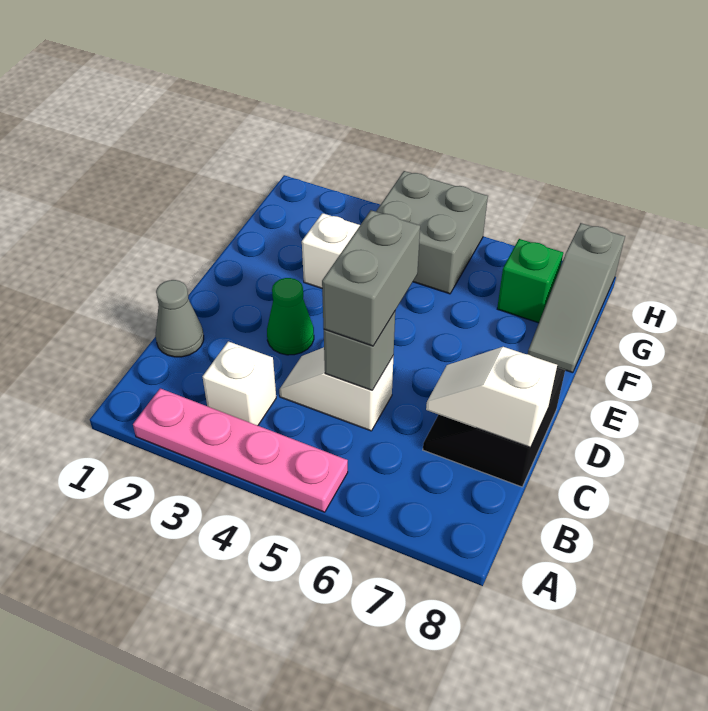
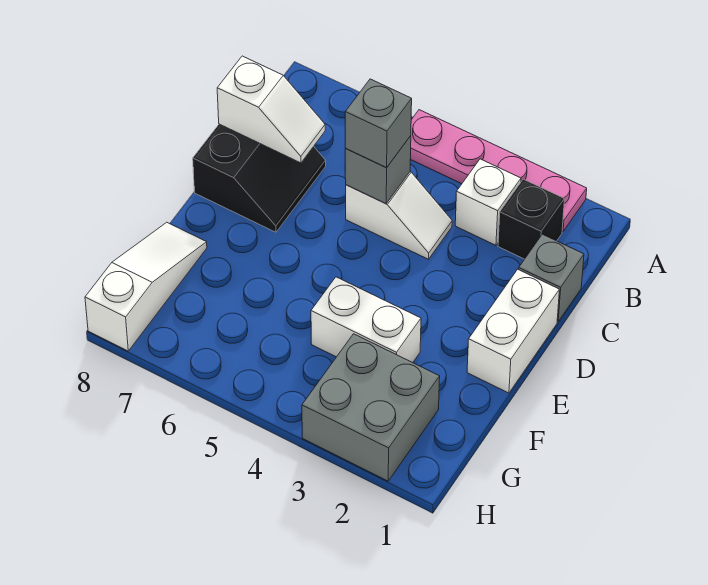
none -> black brick B2 level 1
grey cone C1 level 1 -> grey brick C1 level 1
grey brick C5:D5 level 3 -> grey brick C5 level 3
none -> white brick D1:E1 level 1
green cone D3 level 1 -> none
grey slope F8:H8 level 1 top H -> white slope F8:H8 level 1 top H
grey brick G4:H5 level 1 -> grey brick G2:H3 level 1
green brick G7 level 1 -> none

